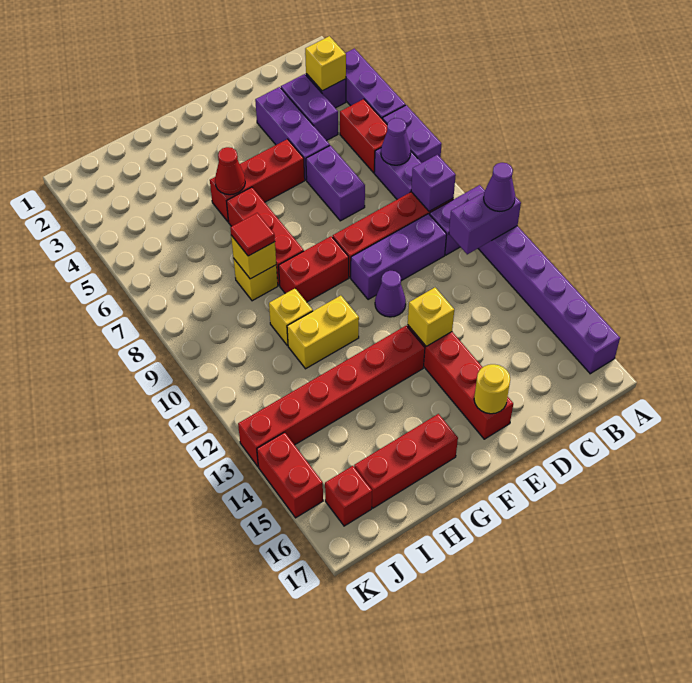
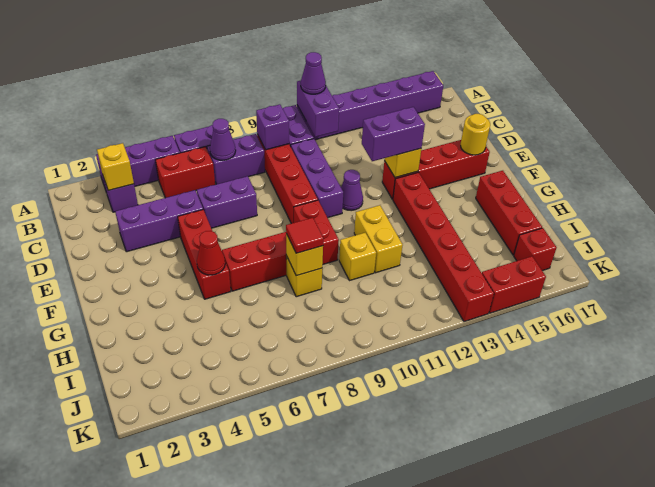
purple brick C3:C4 level 1 -> purple brick E12:E13 level 3

